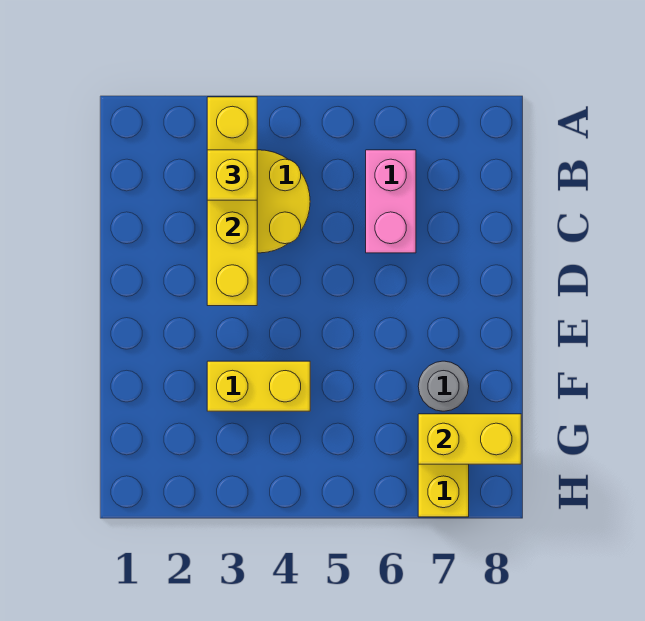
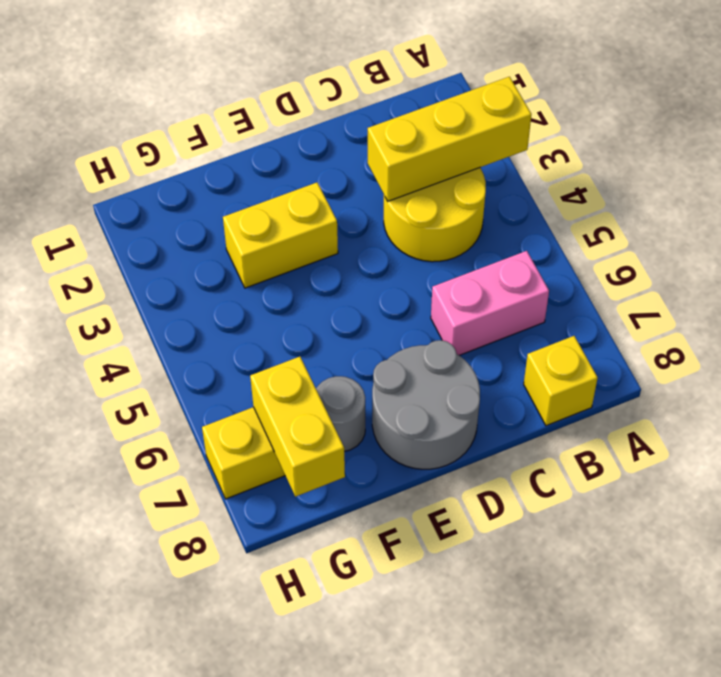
yellow brick A3:D3 level 2 -> yellow brick A3:C3 level 2
yellow brick B3 level 3 -> yellow brick B8 level 1
none -> grey round brick D7:E8 level 1
yellow brick F3:F4 level 1 -> yellow brick E3:F3 level 1

